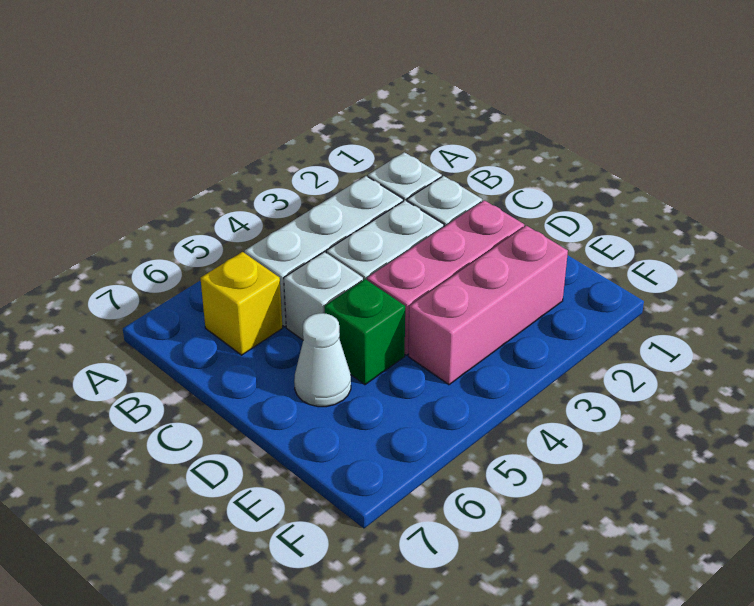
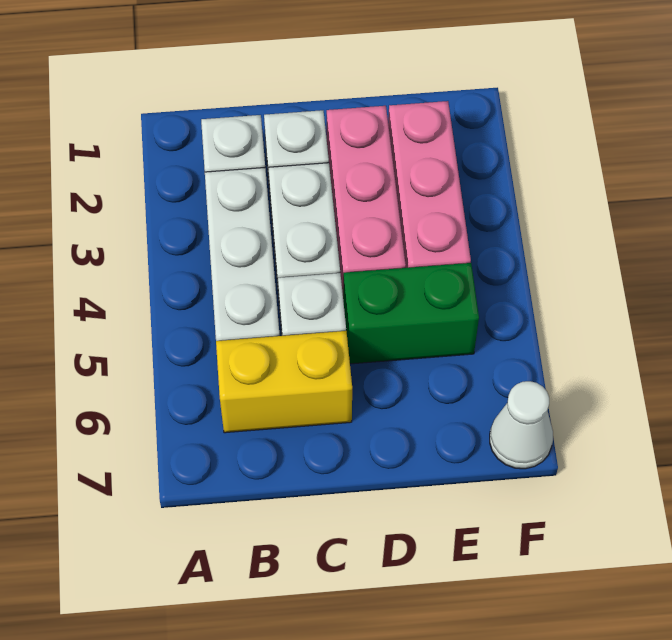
yellow brick B6 level 1 -> yellow brick B6:C6 level 1
green brick D5 level 1 -> green brick D5:E5 level 1
white cone D6 level 1 -> white cone F7 level 1

